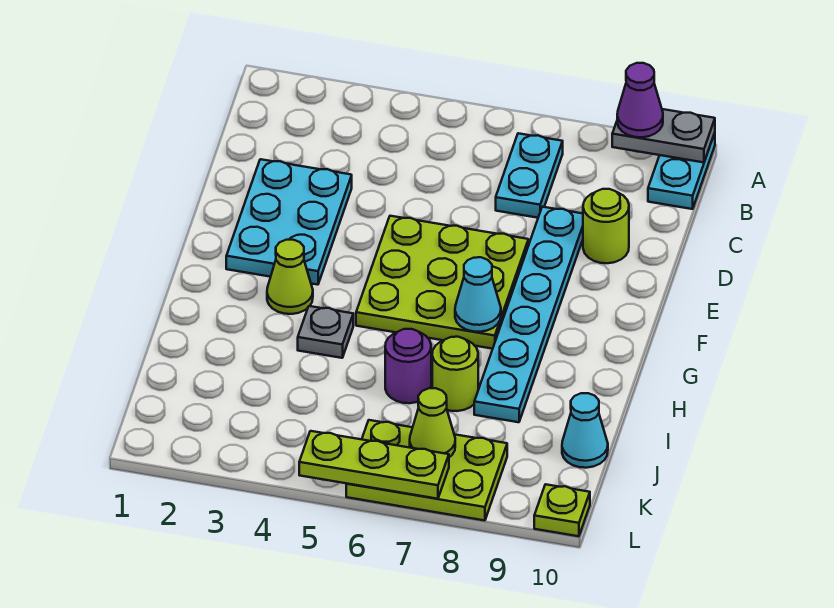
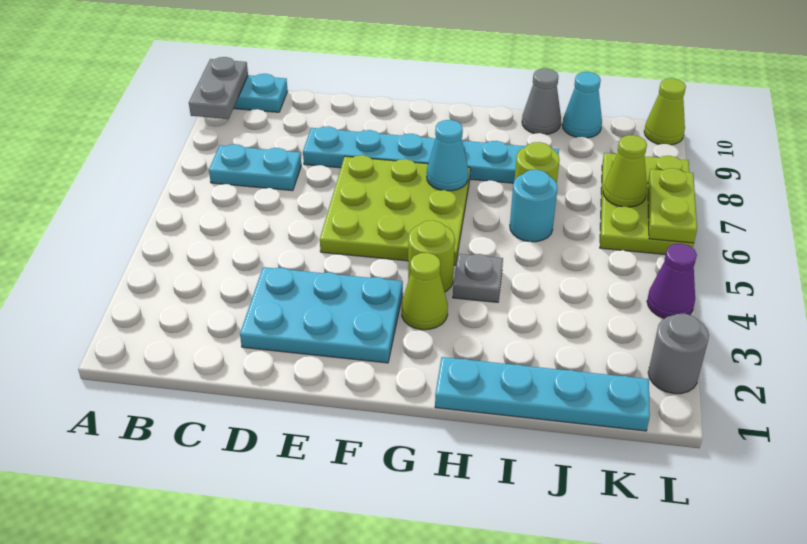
purple cone A9 level 3 -> purple cone L4 level 1
lime round brick D9 level 1 -> lime round brick G4 level 1
none -> cyan plate H1:K1 level 1
purple round brick I6 level 1 -> cyan round brick I6 level 1
none -> grey cone I10 level 1
none -> grey round brick L2 level 1
lime plate L5:L7 level 2 -> lime plate L6:L7 level 2
lime plate L10 level 1 -> lime cone L10 level 1

